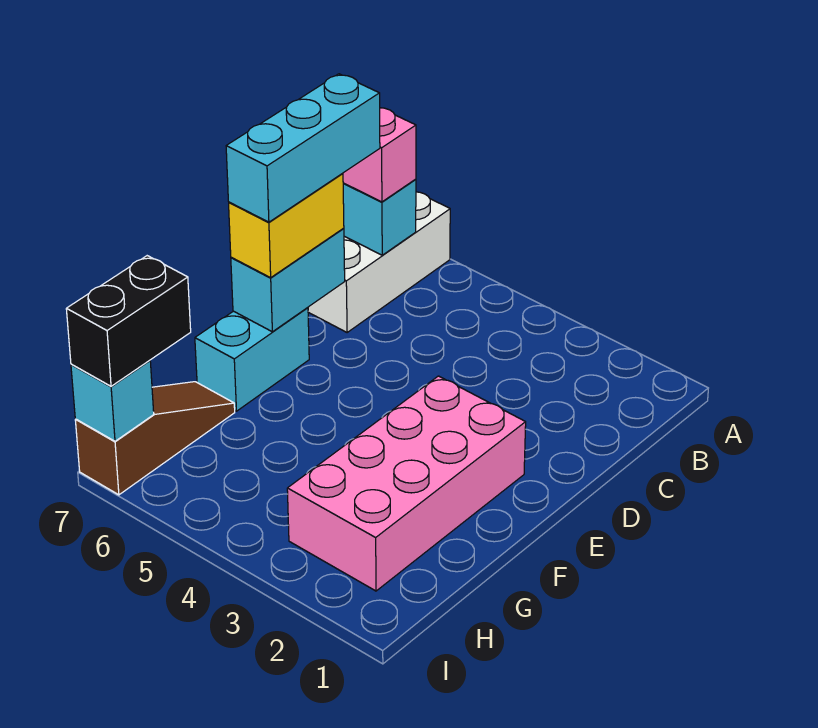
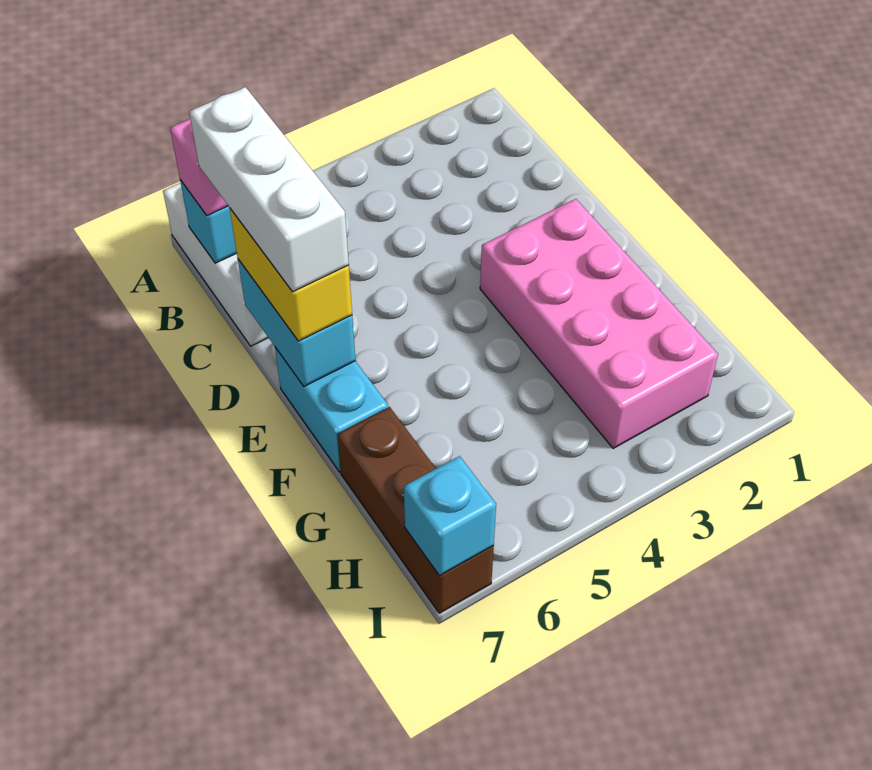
cyan brick C7:E7 level 4 -> white brick C7:E7 level 4
brown slope G7:I7 level 1 top I -> brown brick G7:I7 level 1
black brick H7:I7 level 3 -> none

